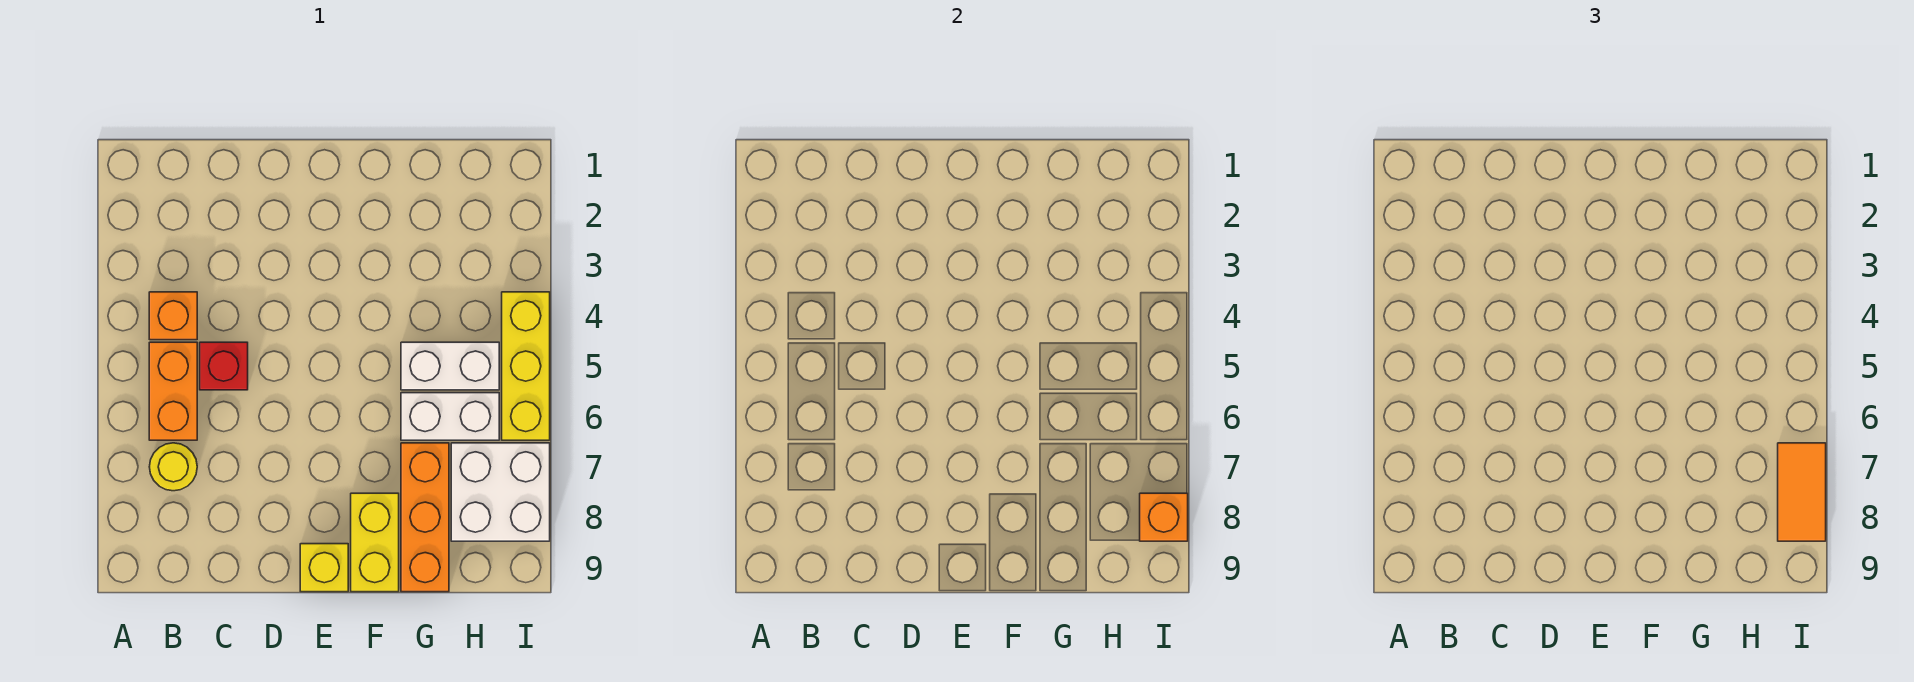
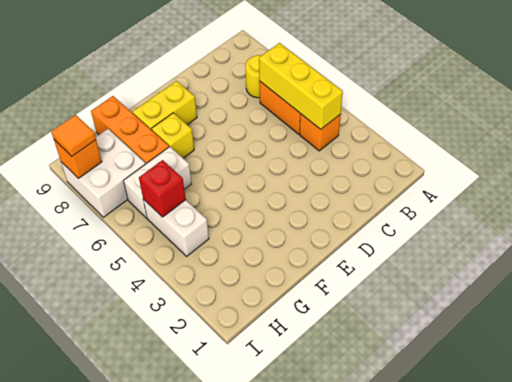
red brick C5 level 1 -> red brick H5 level 2
yellow brick E9 level 1 -> yellow brick F7 level 1
yellow brick F8:F9 level 1 -> yellow brick E8:F8 level 1
white brick G5:H5 level 1 -> white brick H4:H5 level 1
yellow brick I4:I6 level 1 -> yellow brick B4:B6 level 2
orange tile I7:I8 level 3 -> orange tile I8 level 3

